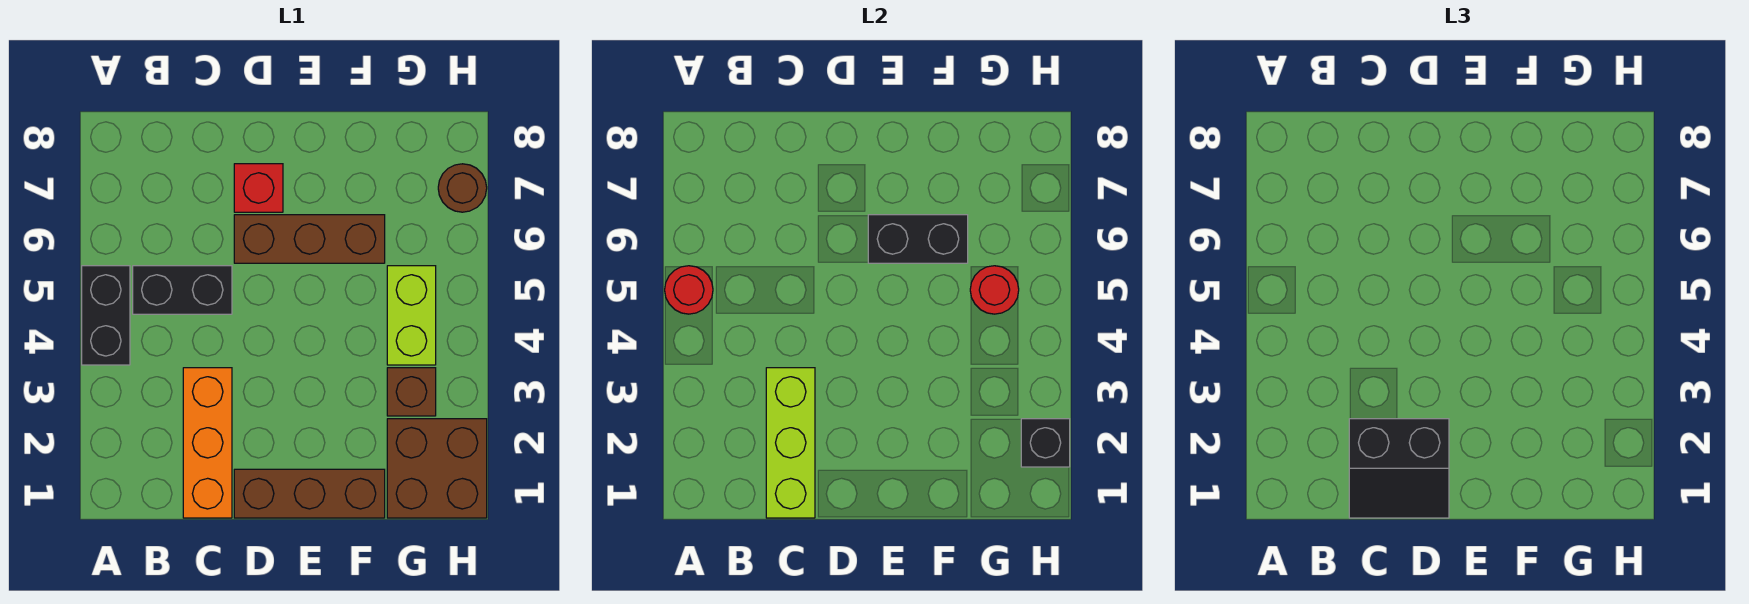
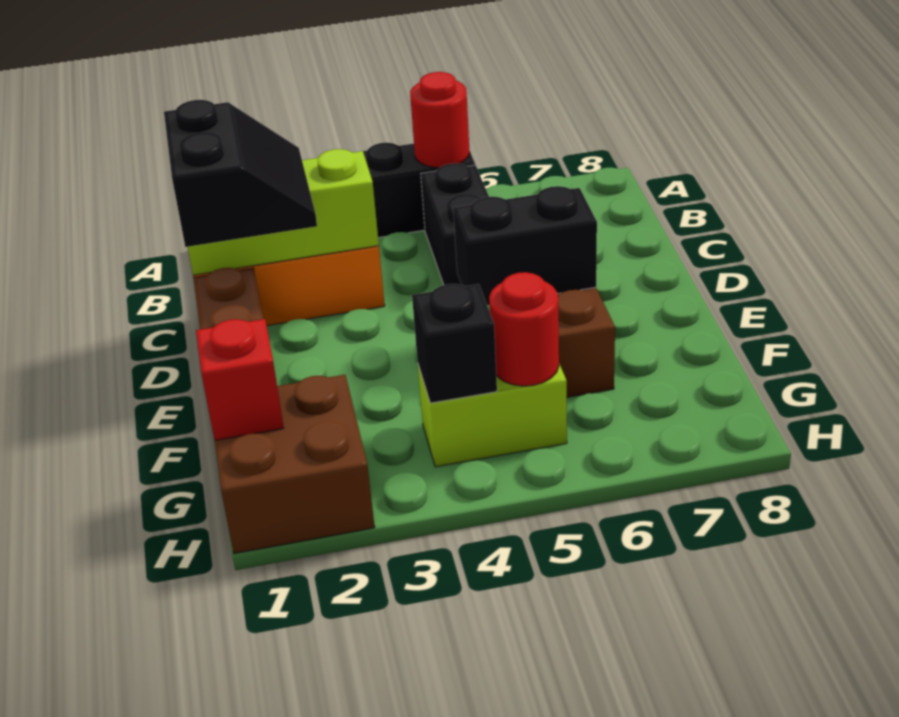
black slope C1:D2 level 3 top 2 -> black slope C1:D2 level 3 top 1
red brick D7 level 1 -> red brick G1 level 2
black brick E6:F6 level 2 -> black brick E5:E6 level 2
brown brick G3 level 1 -> none
black brick H2 level 2 -> black brick G4 level 2
brown round brick H7 level 1 -> none

